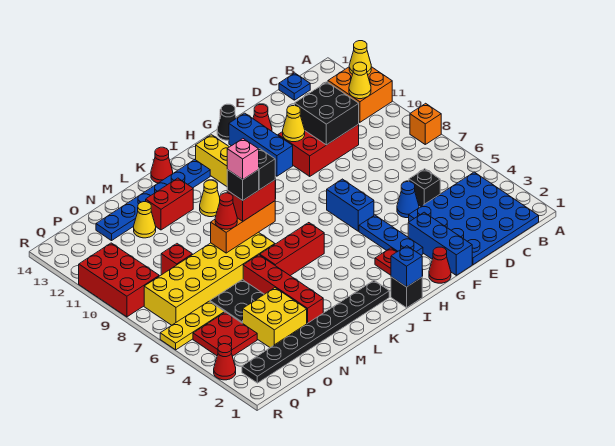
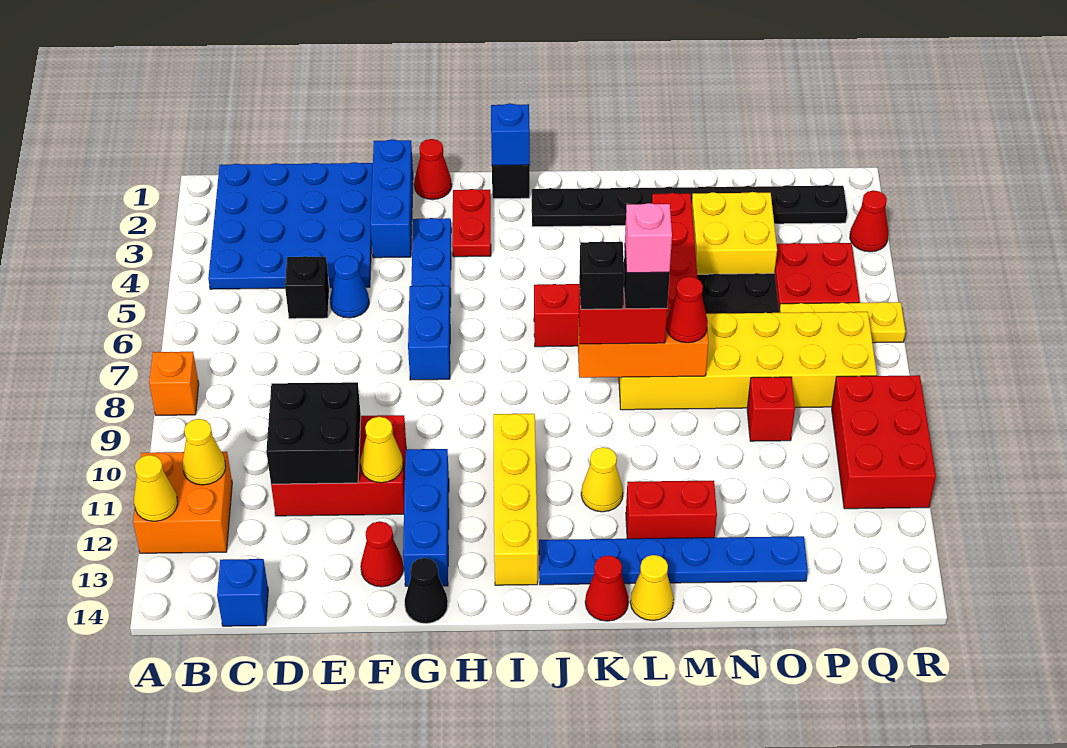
blue plate C14 level 1 -> blue brick C14 level 1
yellow cone N12 level 1 -> yellow cone L14 level 1

